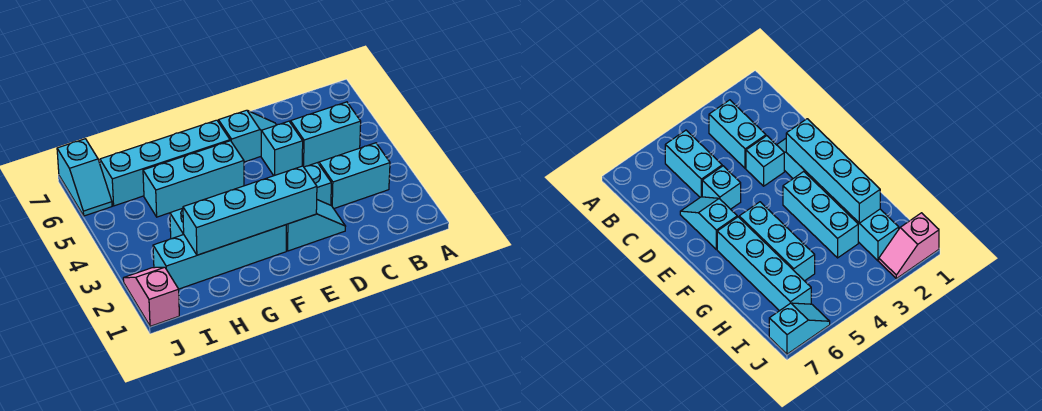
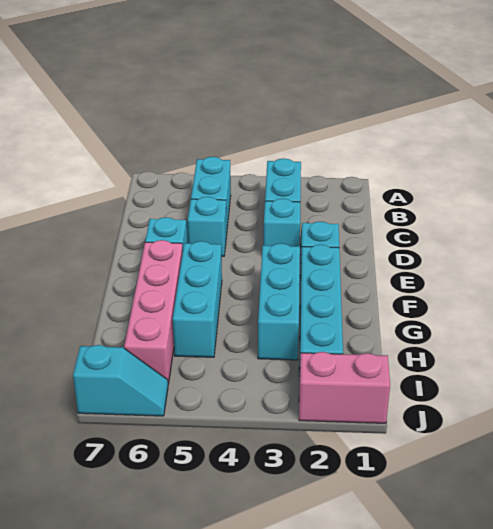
cyan brick E2:H2 level 2 -> none
cyan brick F6:I6 level 1 -> pink brick F6:I6 level 1
pink slope J1:J2 level 1 top 1 -> pink brick J1:J2 level 1

